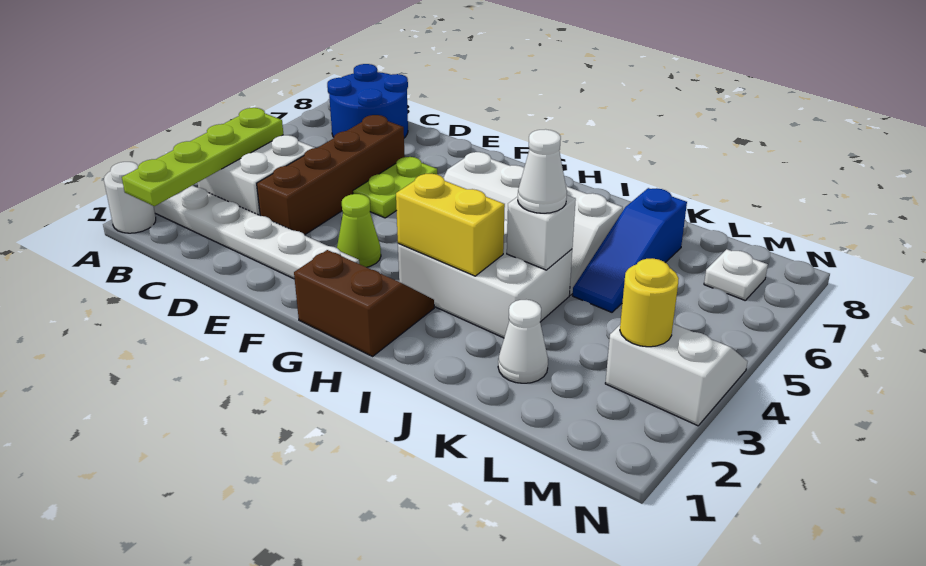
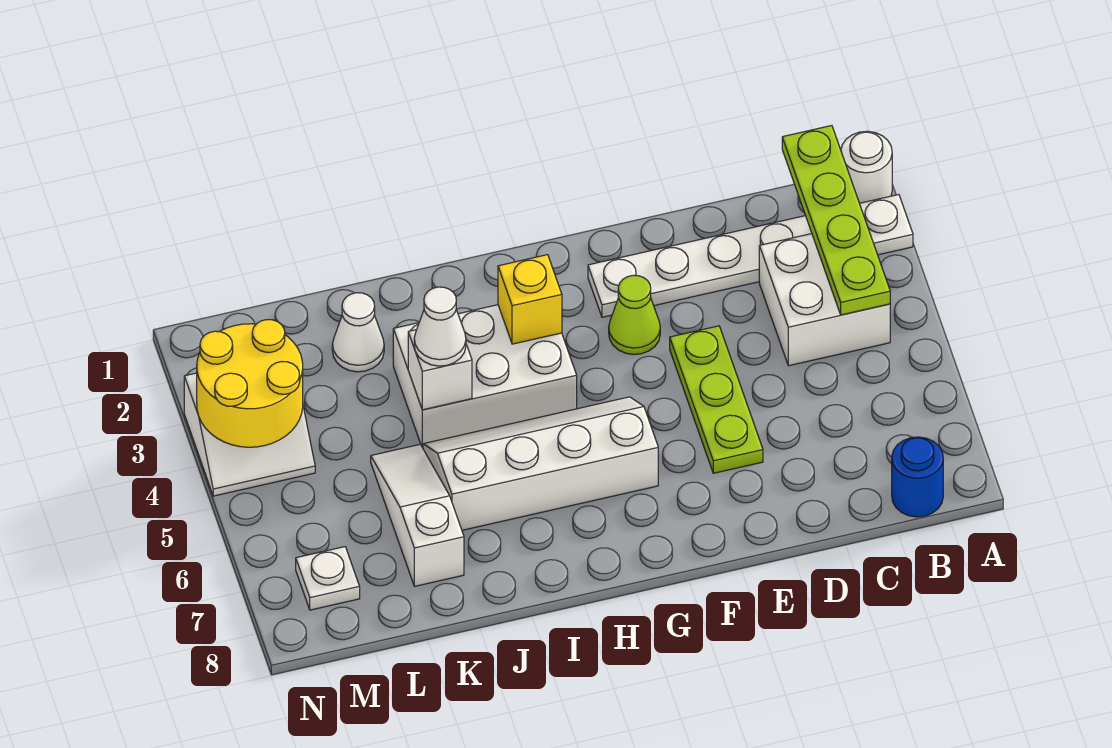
blue round brick B7:C8 level 1 -> blue round brick B8 level 1
brown brick D3:D6 level 1 -> none
lime plate E5:E6 level 1 -> lime plate E4:E6 level 1
brown slope G1:H2 level 1 top 1 -> none
yellow brick H3:I3 level 2 -> yellow brick H3 level 2
blue slope K5:K7 level 1 top 7 -> white slope K5:K7 level 1 top 7
yellow round brick M3 level 2 -> yellow round brick M3:N4 level 2

